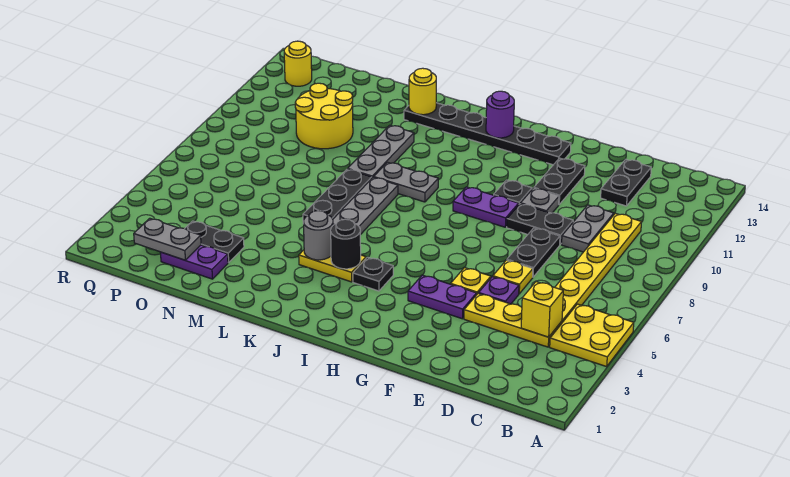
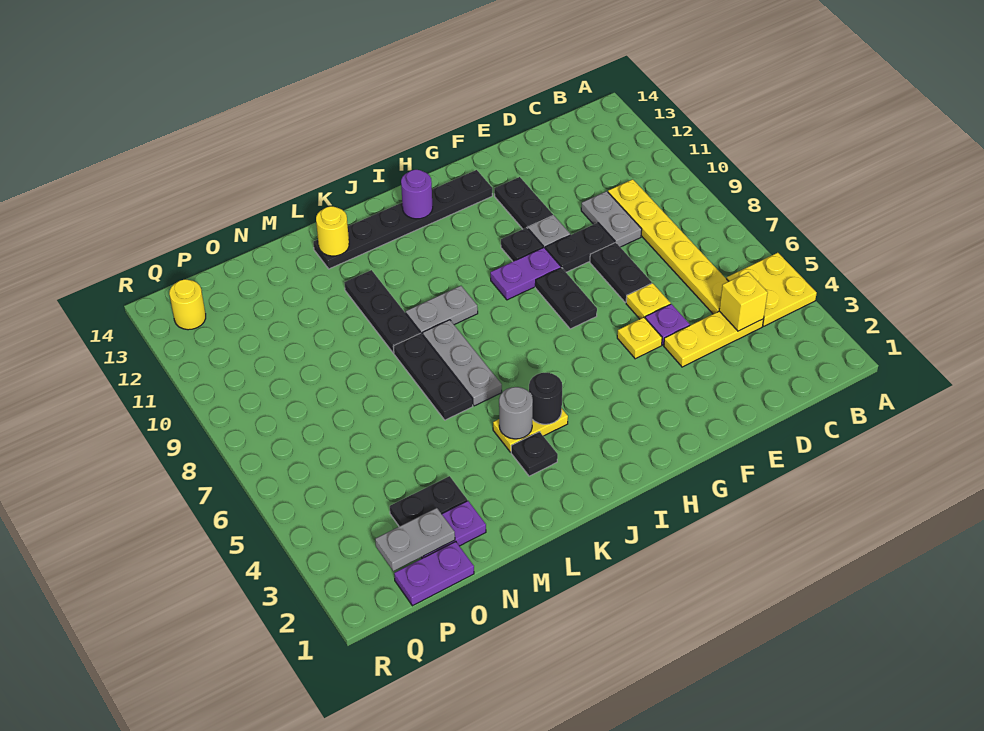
black plate D12:D13 level 1 -> black plate G7:G8 level 1
purple plate F4:G4 level 1 -> purple plate O1:P1 level 1
black plate I4 level 1 -> black plate K3 level 1
grey plate L9:L11 level 1 -> black plate L9:L11 level 1
yellow round brick N10:O11 level 1 -> none

